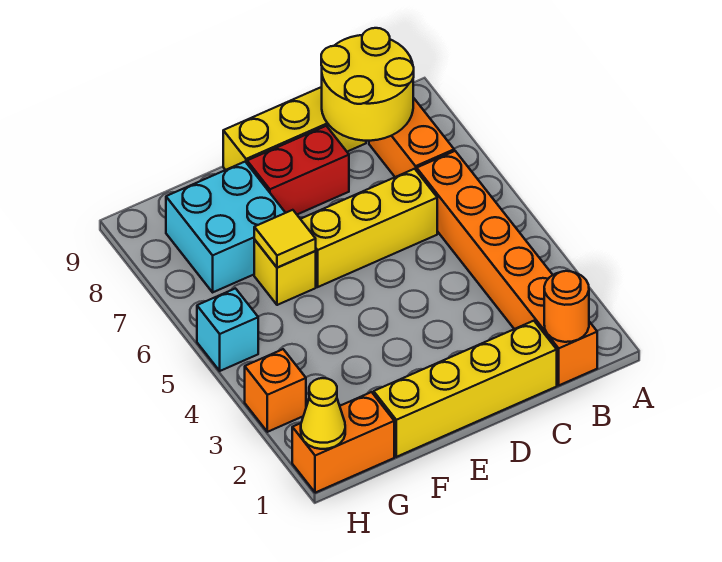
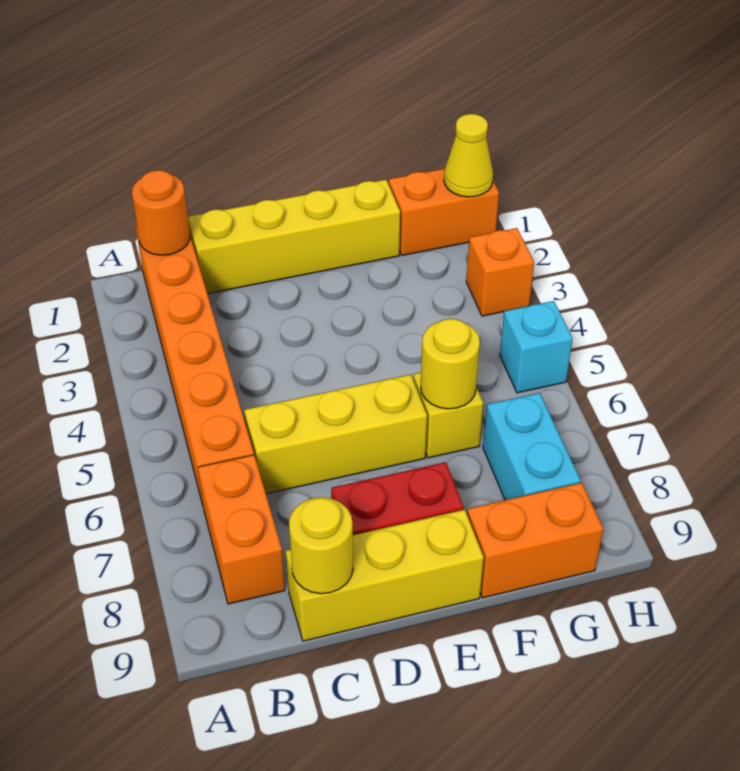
yellow round brick B8:C9 level 2 -> yellow round brick C9 level 2
yellow tile F6 level 2 -> yellow round brick F6 level 2
cyan brick F7:G8 level 1 -> cyan brick G7:G8 level 1
none -> orange brick F9:G9 level 1

